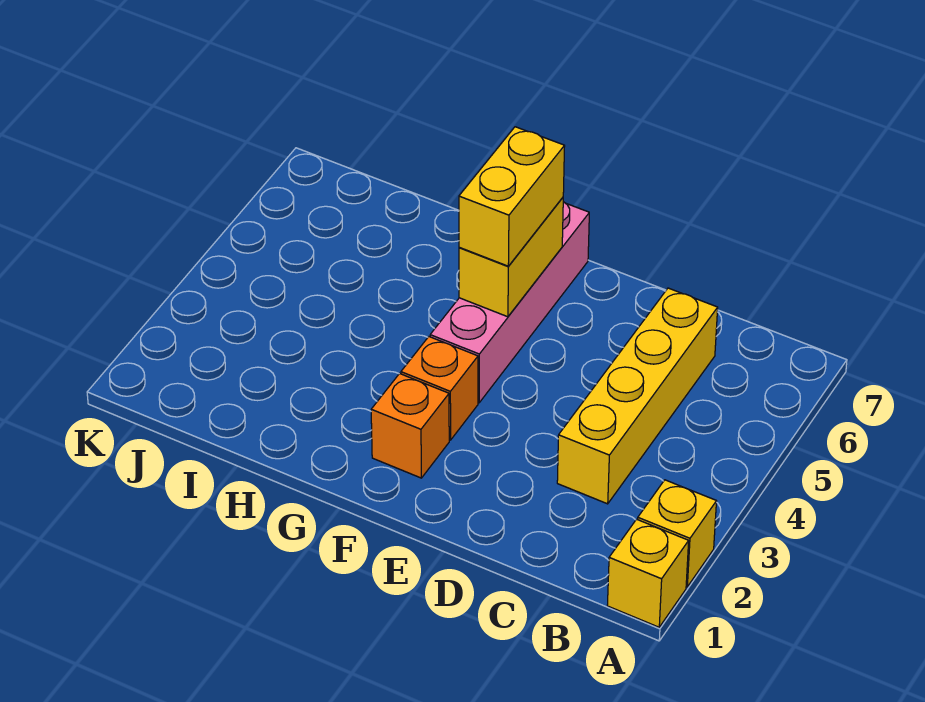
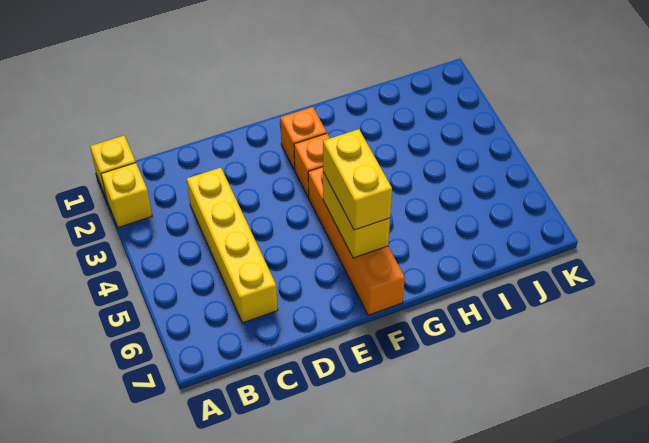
pink brick F4:F7 level 1 -> orange brick F4:F7 level 1

